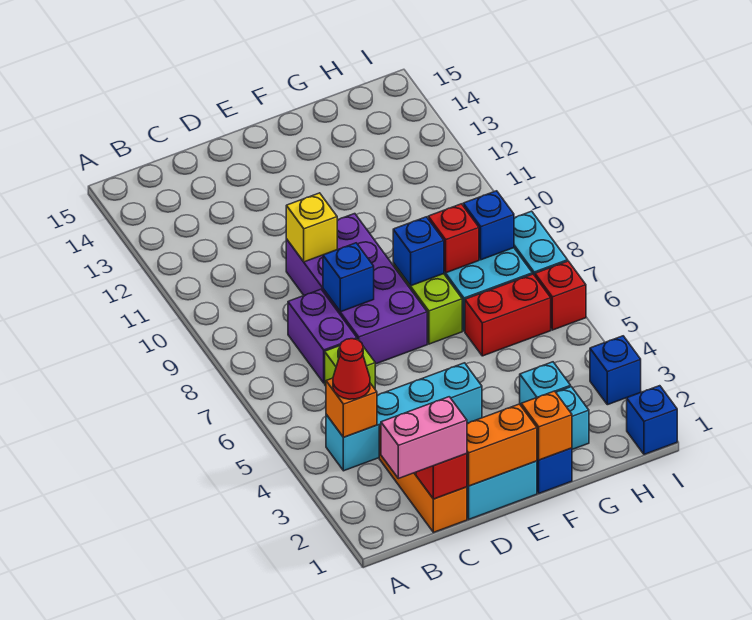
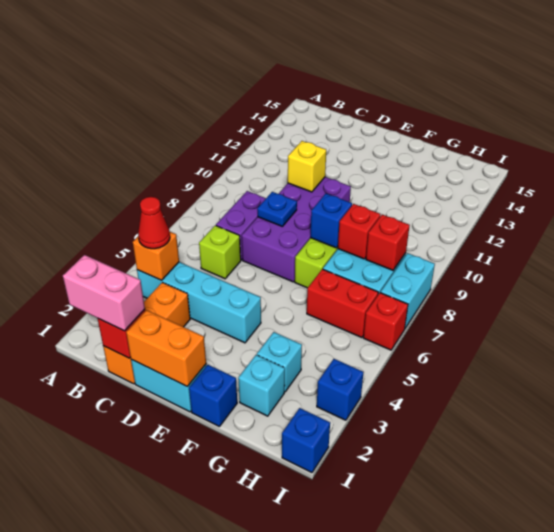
blue brick D8 level 2 -> blue plate D8 level 2
orange brick F1 level 2 -> none
blue brick H8 level 2 -> red brick H8 level 2

